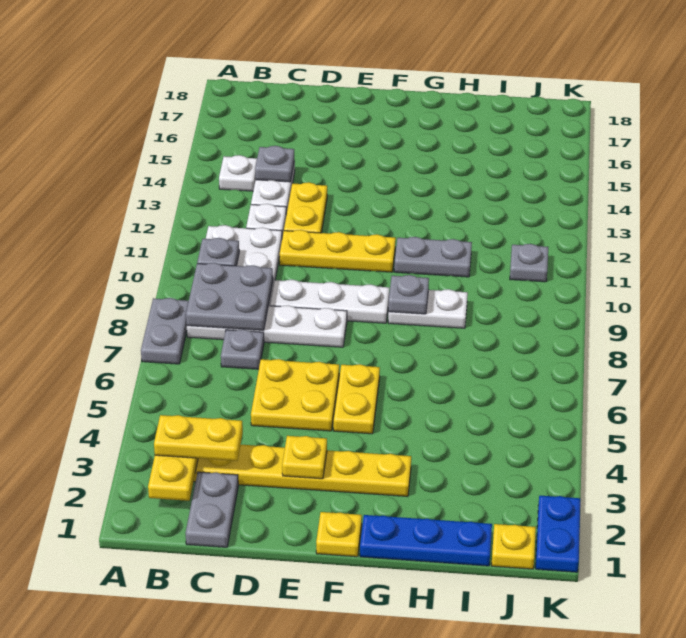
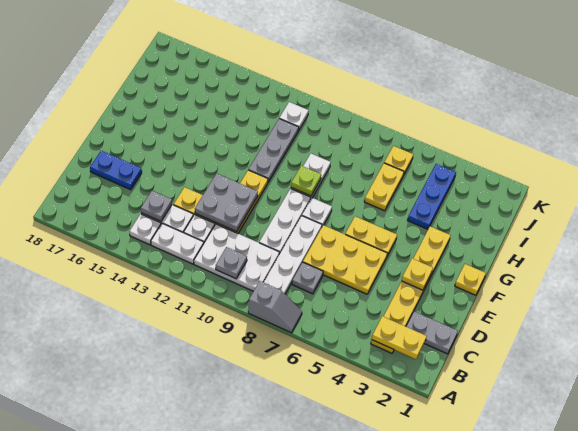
grey plate A7:A8 level 1 -> grey slope A7:A8 level 1 top 8
yellow plate B3:C3 level 3 -> yellow plate H6:I6 level 1
grey plate B8:C9 level 2 -> grey plate D11:E12 level 2
none -> white plate B12:B13 level 1
yellow plate D5:E6 level 1 -> yellow plate D5:E7 level 1
none -> white plate F8 level 1
blue plate G1:I1 level 1 -> blue plate H4:J4 level 1
grey plate G9 level 2 -> lime plate G9 level 2
grey plate G11:H11 level 1 -> grey plate G11:I11 level 1
yellow plate J1 level 1 -> yellow plate J6 level 1
grey plate J11 level 1 -> white plate J11 level 1
blue plate K1:K2 level 1 -> blue plate D16:D17 level 1

